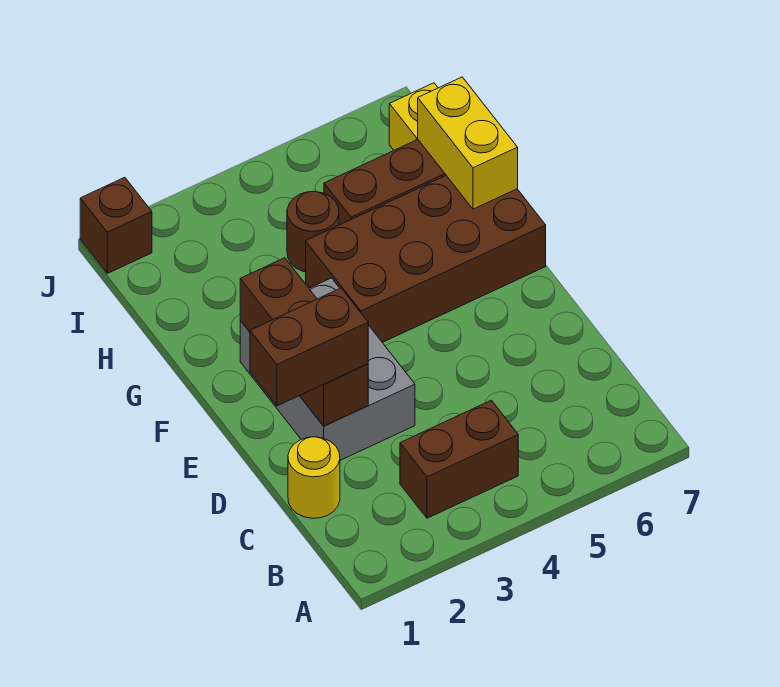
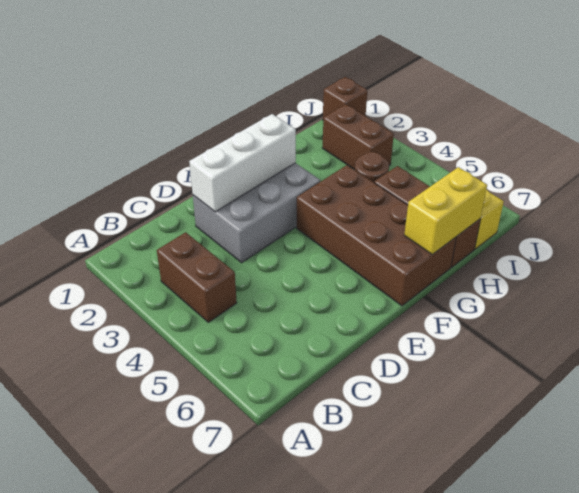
yellow round brick C1 level 1 -> none
brown brick D1:D2 level 3 -> brown brick I2:I3 level 1
brown brick D2:F2 level 2 -> white brick D2:F2 level 2

